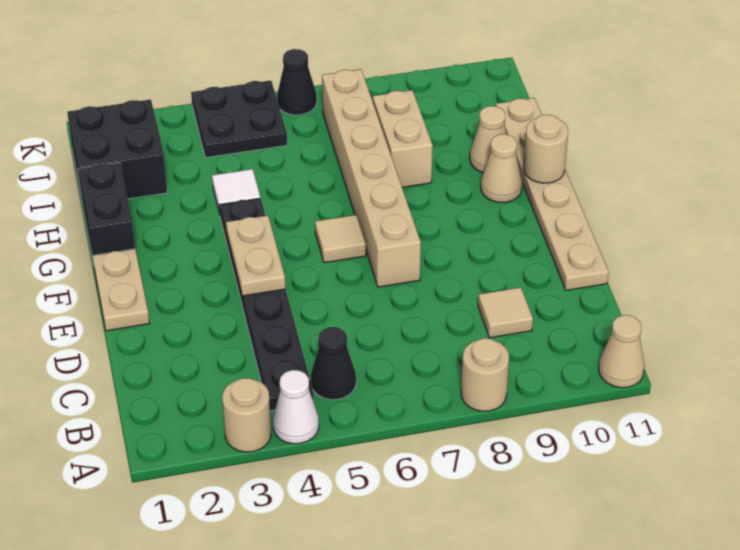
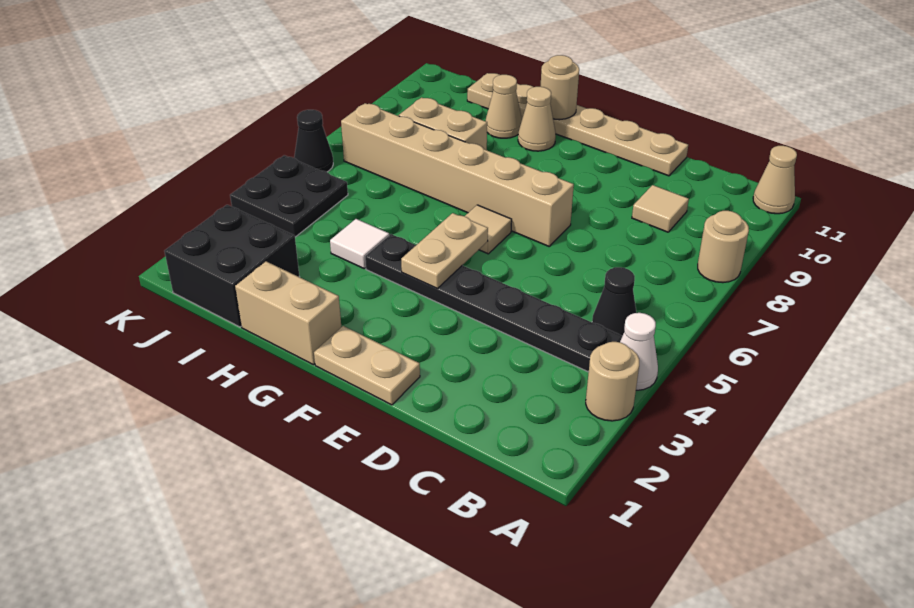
tan plate E4:F4 level 2 -> tan plate F4:F5 level 2
black brick G1:H1 level 1 -> tan brick G1:H1 level 1

